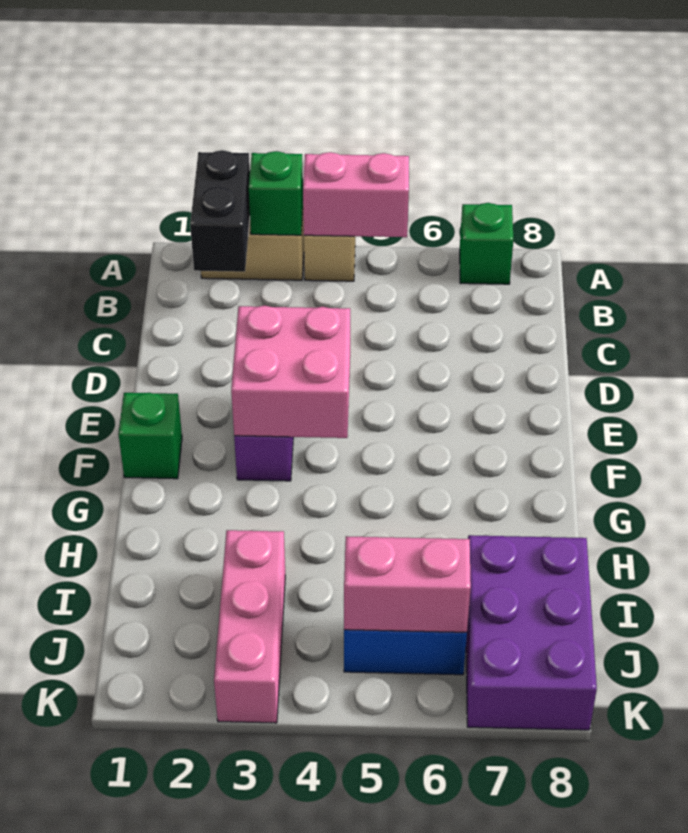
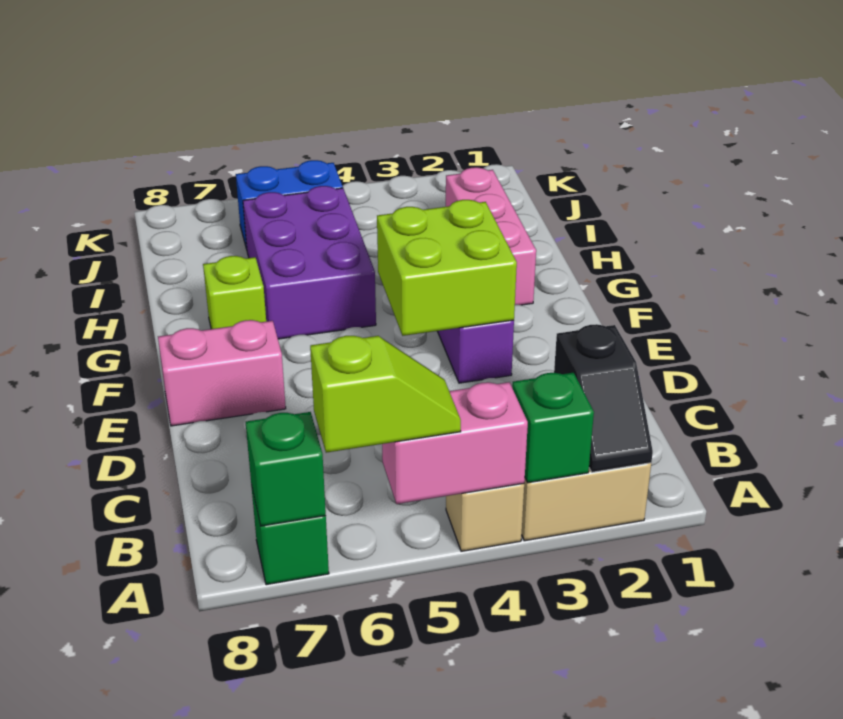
black brick A2:B2 level 2 -> black slope A2:B2 level 2 top B
none -> lime slope A5:A6 level 3 top 6
pink brick E3:F4 level 2 -> lime brick E3:F4 level 2
green brick F1 level 1 -> green brick A7 level 2
none -> lime brick G7 level 1
pink brick I3:K3 level 1 -> pink brick G2:I2 level 1
purple brick I7:K8 level 1 -> purple brick G5:I6 level 1
pink brick J5:J6 level 2 -> pink brick E7:E8 level 1

